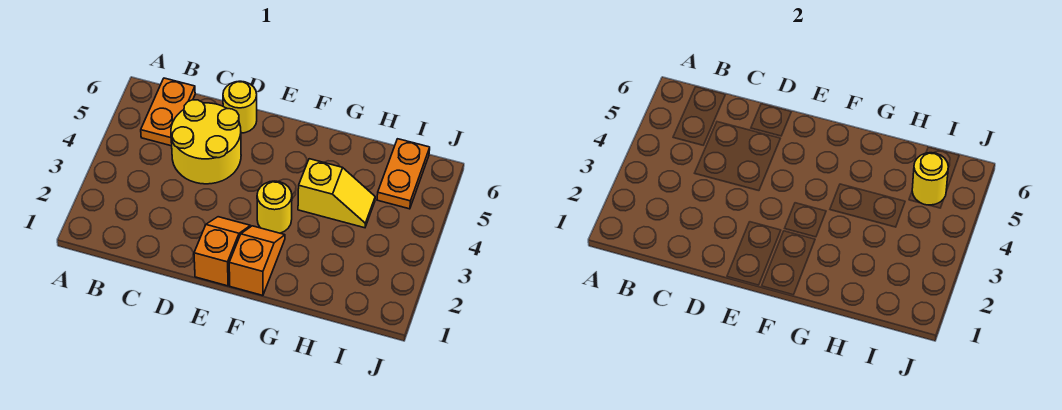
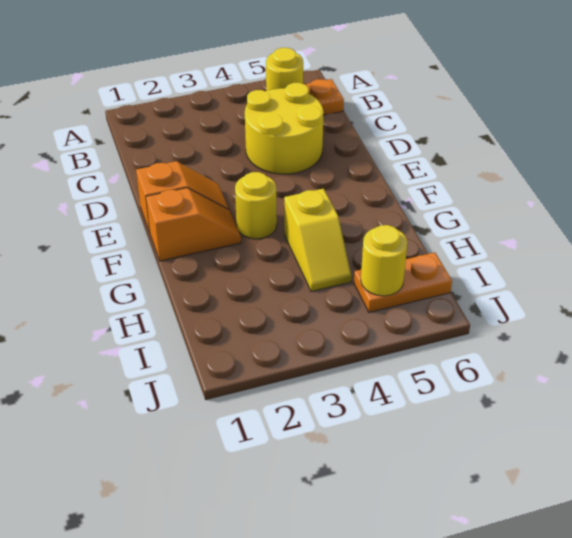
yellow round brick D6 level 1 -> yellow round brick B5 level 2

